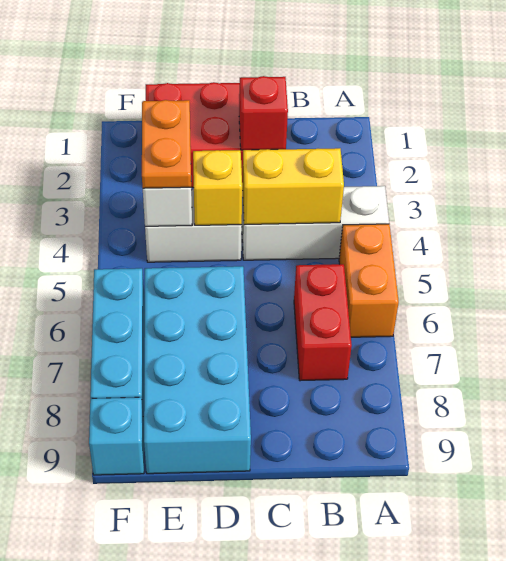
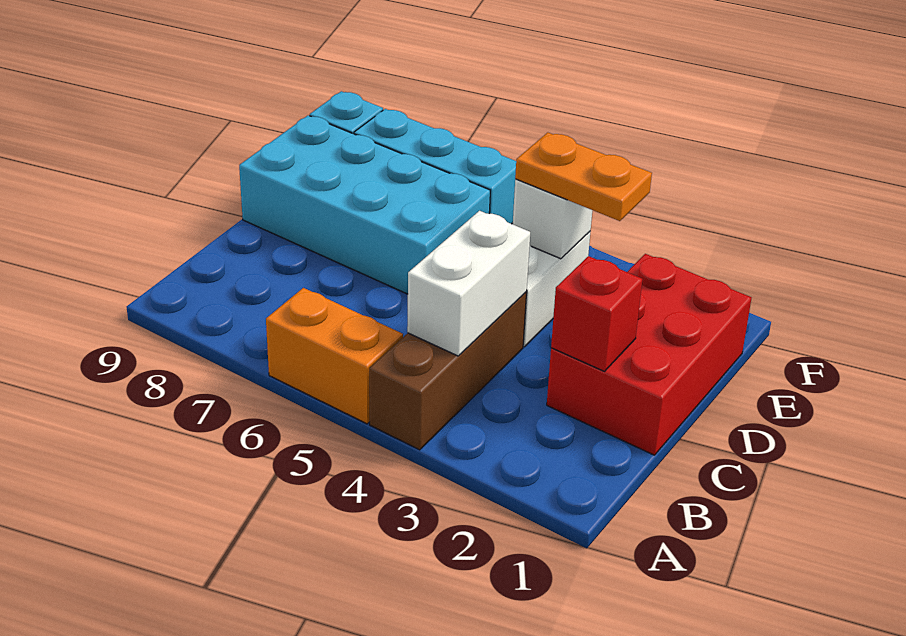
white brick A4:C4 level 1 -> brown brick A4:C4 level 1
yellow brick B4:C4 level 2 -> white brick B4:C4 level 2
red brick B6:B7 level 1 -> none
yellow brick D4 level 2 -> none

